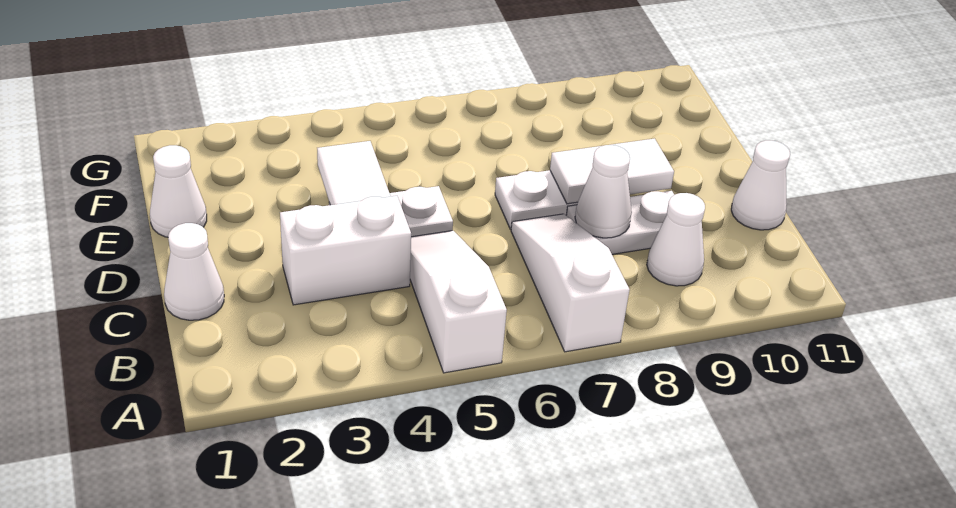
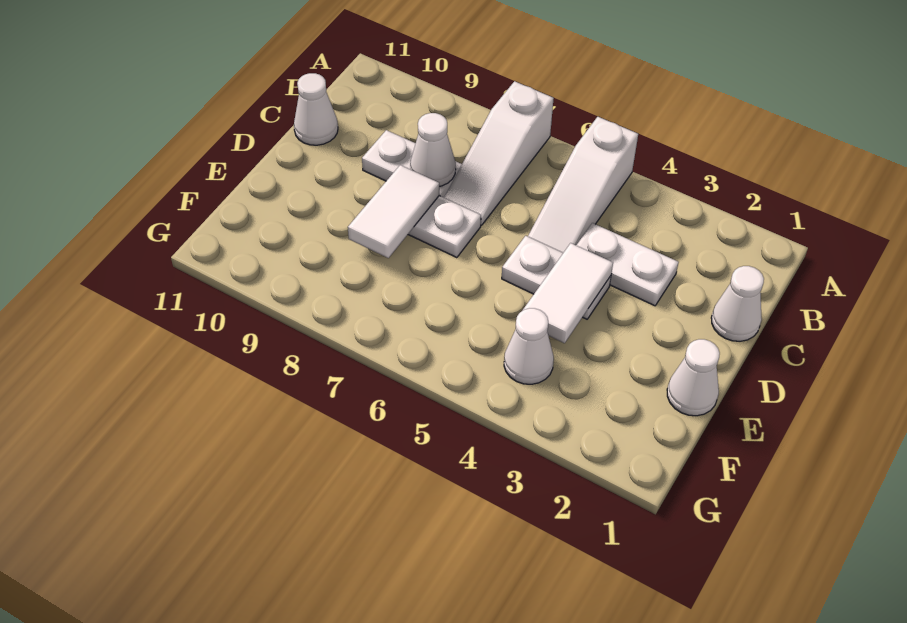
white cone B9 level 1 -> white cone F4 level 1
white brick C3:C4 level 1 -> white plate C3:C4 level 1
white tile D8:D9 level 2 -> white tile D8:E8 level 2

